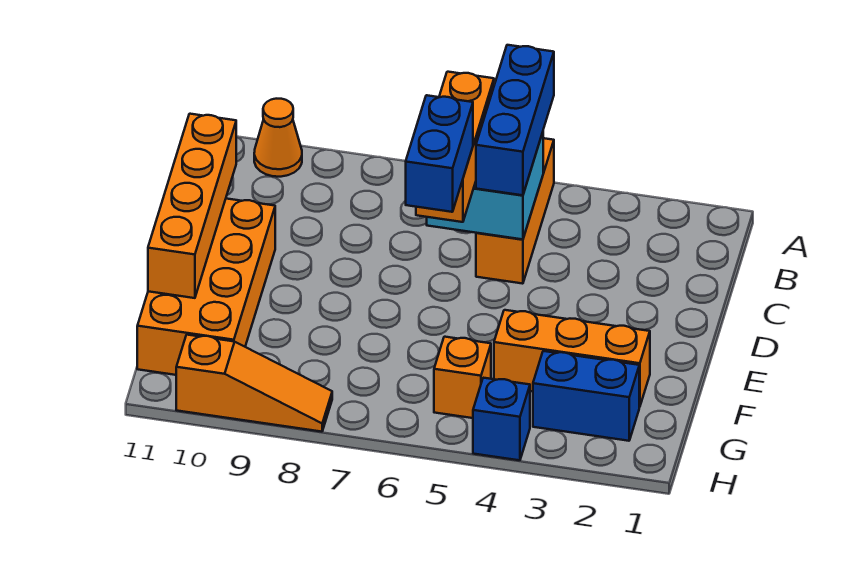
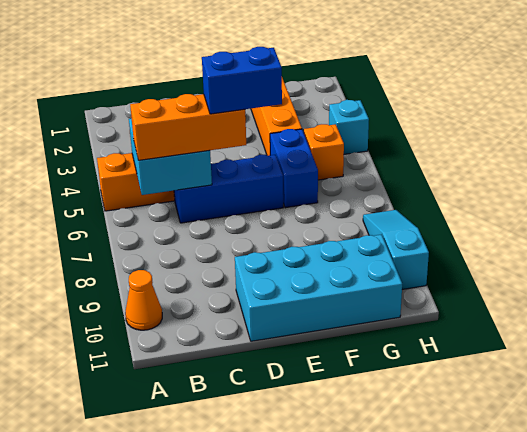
blue brick A5:C5 level 3 -> blue brick C6:E6 level 1
orange brick C11:F11 level 2 -> none
orange brick D10:G11 level 1 -> cyan brick D10:G11 level 1
blue brick G2:G3 level 1 -> blue brick F5:F6 level 1
blue brick H4 level 1 -> cyan brick H4 level 1
orange slope H8:H10 level 1 top 10 -> cyan slope H8:H10 level 1 top 10

